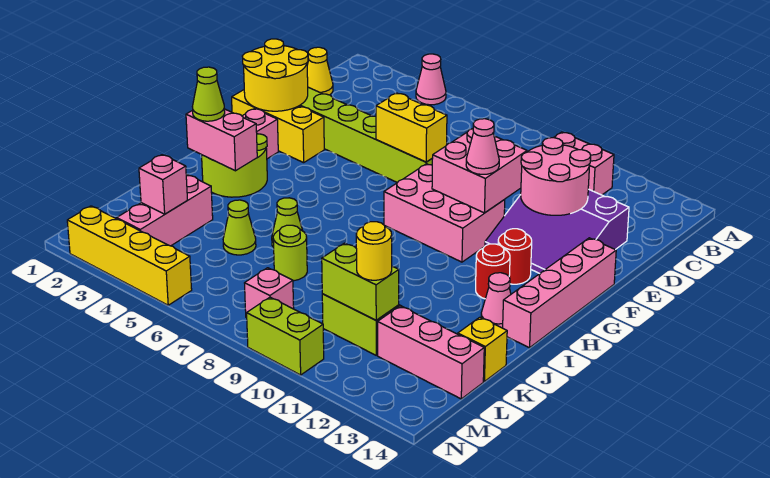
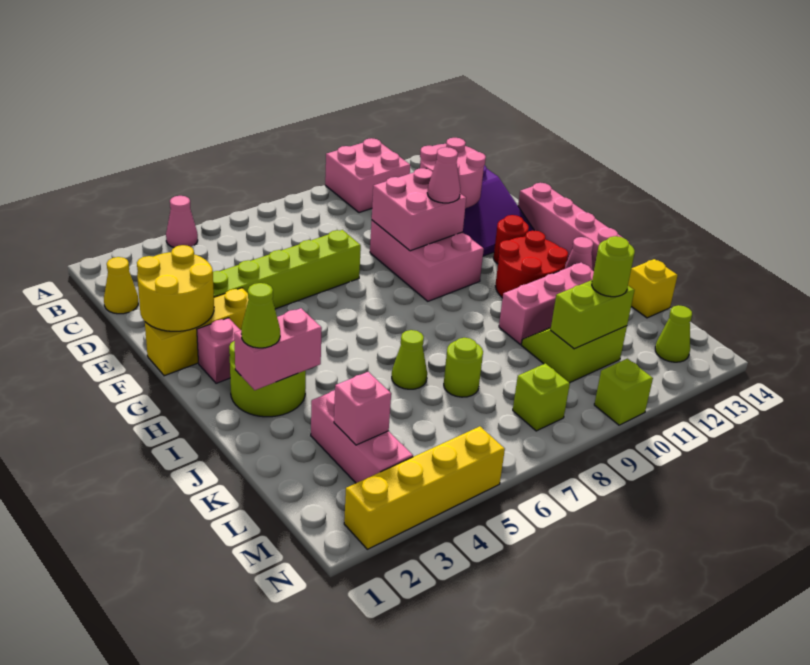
pink brick B10:B11 level 1 -> pink brick A10:B11 level 1
yellow brick E6:E7 level 2 -> none
pink brick F8:G10 level 1 -> pink brick E9:G10 level 1
red round brick H12 level 1 -> red round brick H11:I12 level 1
lime cone K5 level 1 -> lime cone M13 level 1
yellow round brick L11 level 3 -> lime round brick L11 level 3
pink brick L12:L14 level 1 -> pink brick J10:J12 level 1
pink brick M8 level 1 -> lime brick M8 level 1
lime brick N9:N10 level 1 -> lime brick N10 level 1

